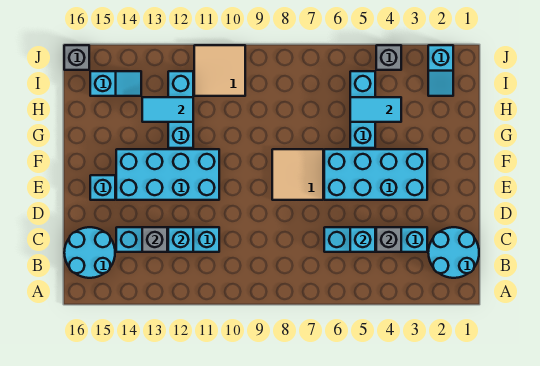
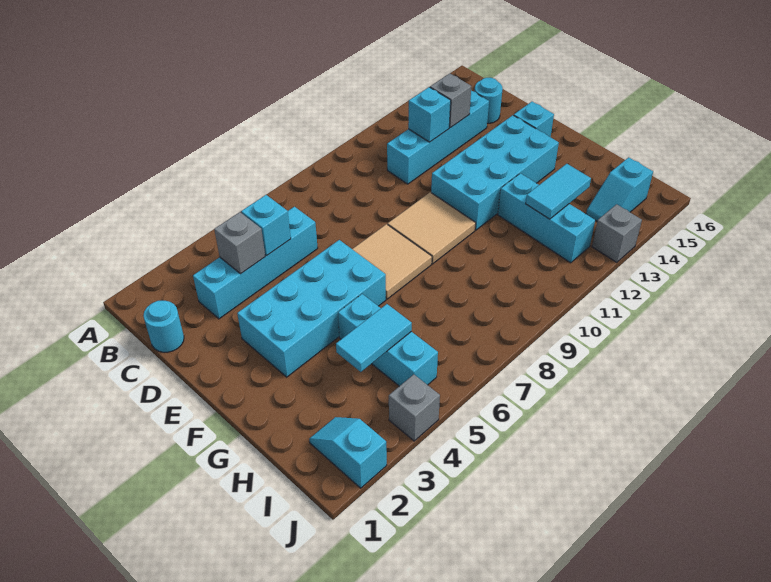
cyan round brick B1:C2 level 1 -> cyan round brick C1 level 1
cyan round brick B15:C16 level 1 -> cyan round brick C15 level 1
tan tile I10:J11 level 1 -> tan tile E9:F10 level 1
grey brick J16 level 1 -> grey brick J13 level 1

